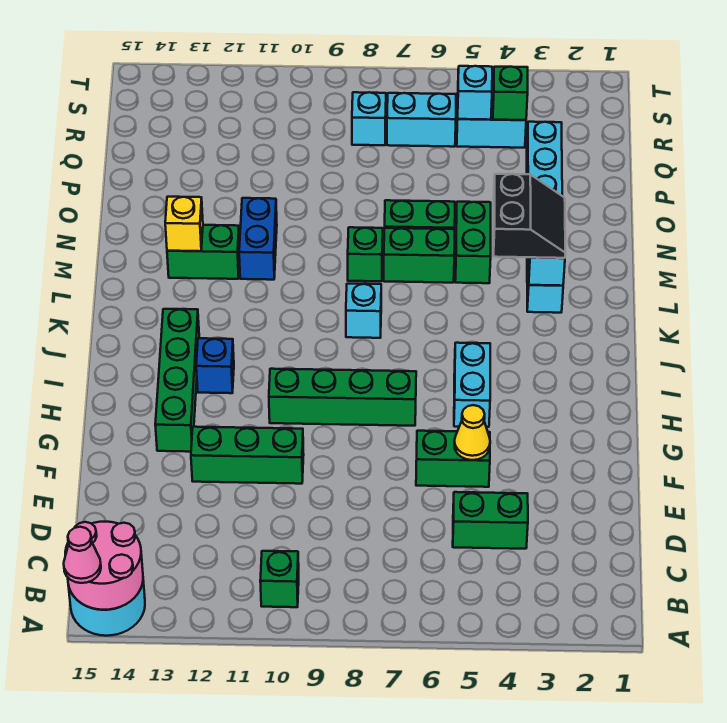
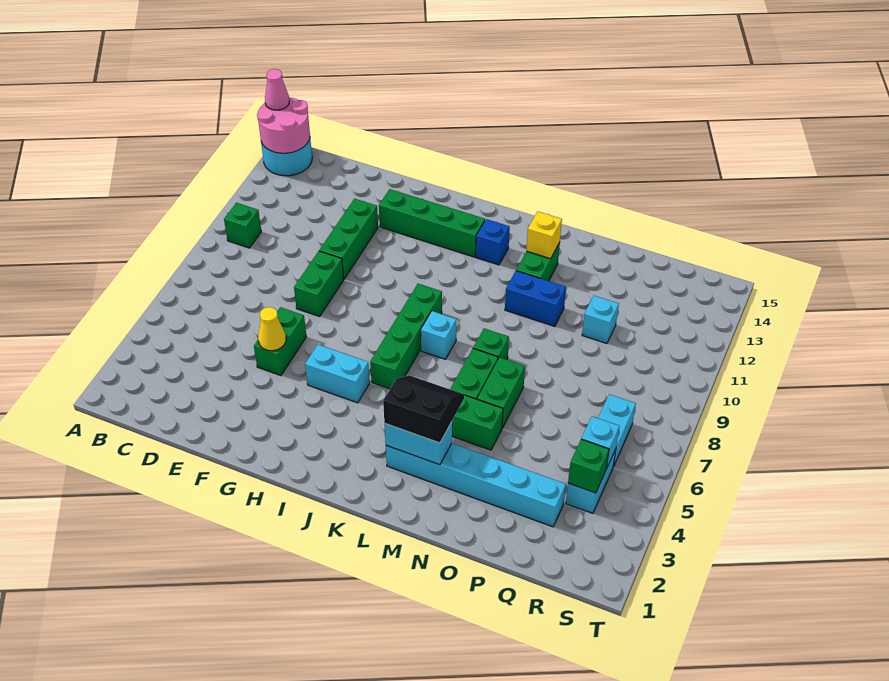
green brick D4:D5 level 1 -> green brick F8:F9 level 1
green brick H7:H10 level 1 -> green brick J6:J9 level 1
blue brick I12 level 1 -> blue brick K13 level 1
black slope L3:M4 level 3 top 4 -> black slope L3:M4 level 3 top 3
cyan brick R8 level 1 -> cyan brick P11 level 1

